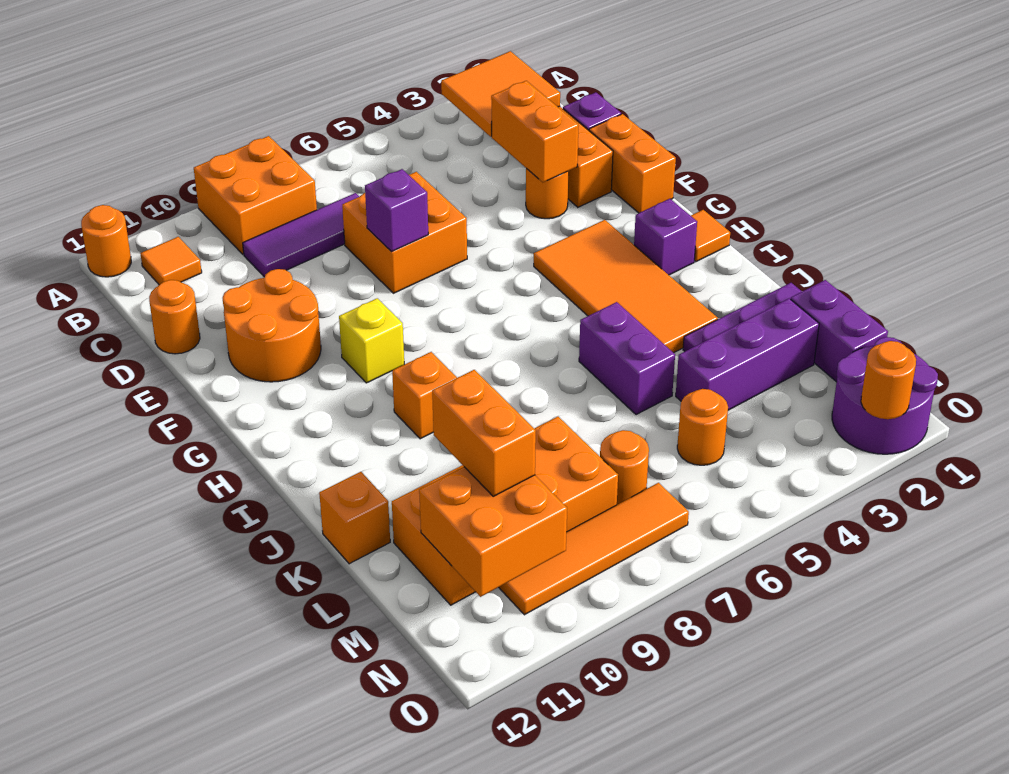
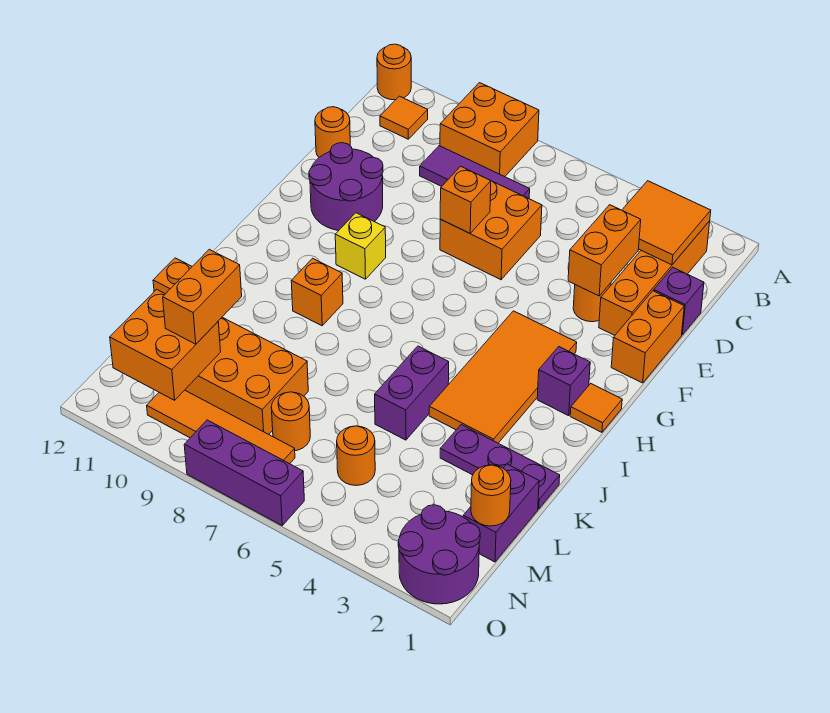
purple brick E7 level 2 -> orange brick E7 level 2
orange round brick E10:F11 level 1 -> purple round brick E10:F11 level 1
purple brick L2:L4 level 1 -> purple brick O6:O8 level 1
orange round brick O2 level 2 -> orange round brick M1 level 2

